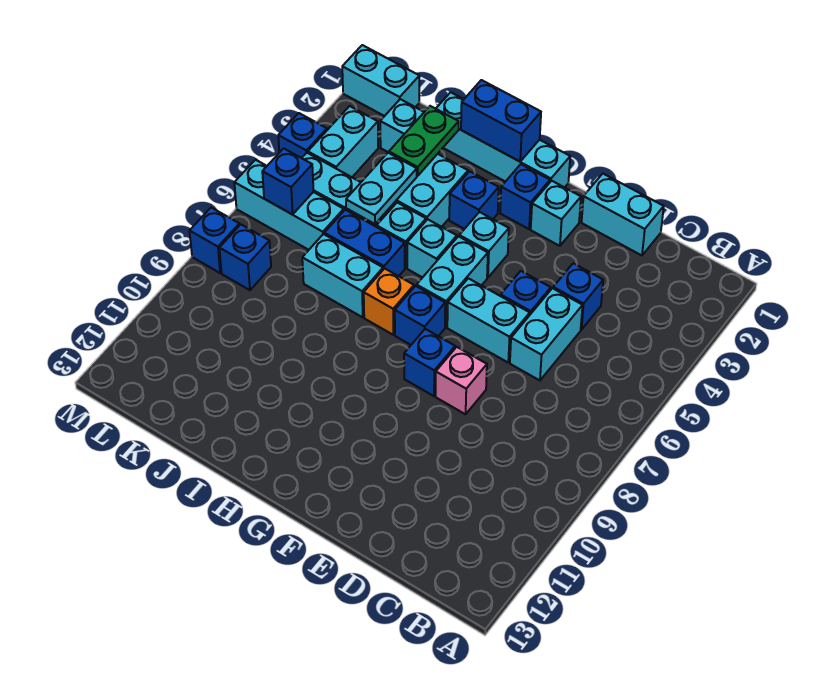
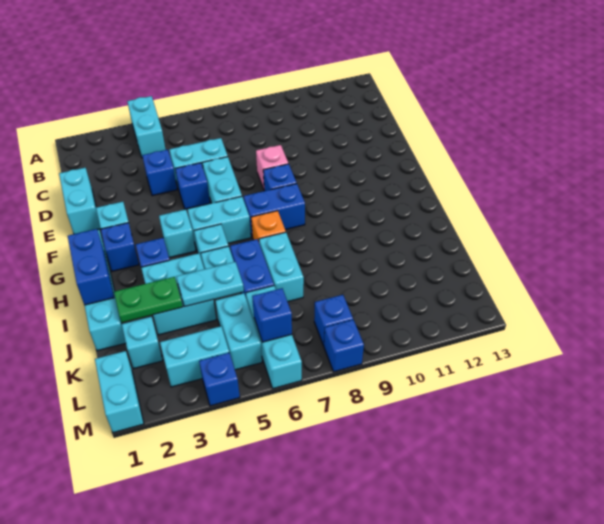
none -> cyan brick A4:B4 level 1
blue brick G7 level 1 -> blue brick G7:G8 level 1

